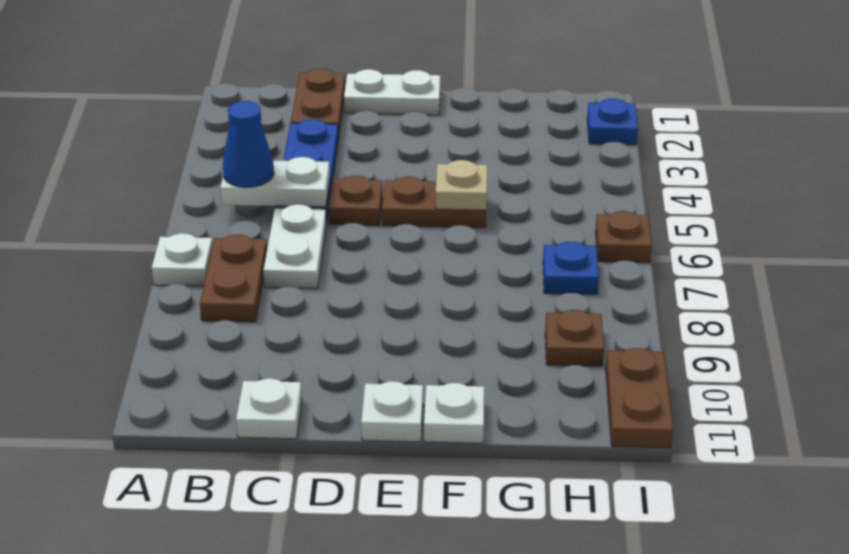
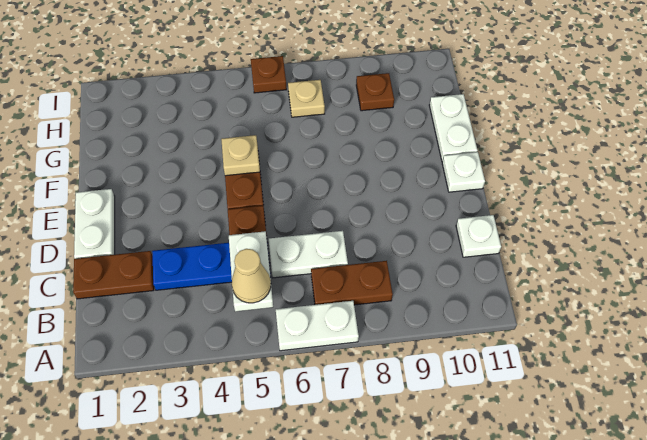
white plate A7 level 1 -> white plate A6:A7 level 1
blue cone B5 level 3 -> tan cone B5 level 3
white plate F11 level 1 -> white plate F11:G11 level 1
blue plate H7 level 1 -> tan plate H7 level 1
blue plate I2 level 1 -> none
brown plate I10:I11 level 1 -> none

